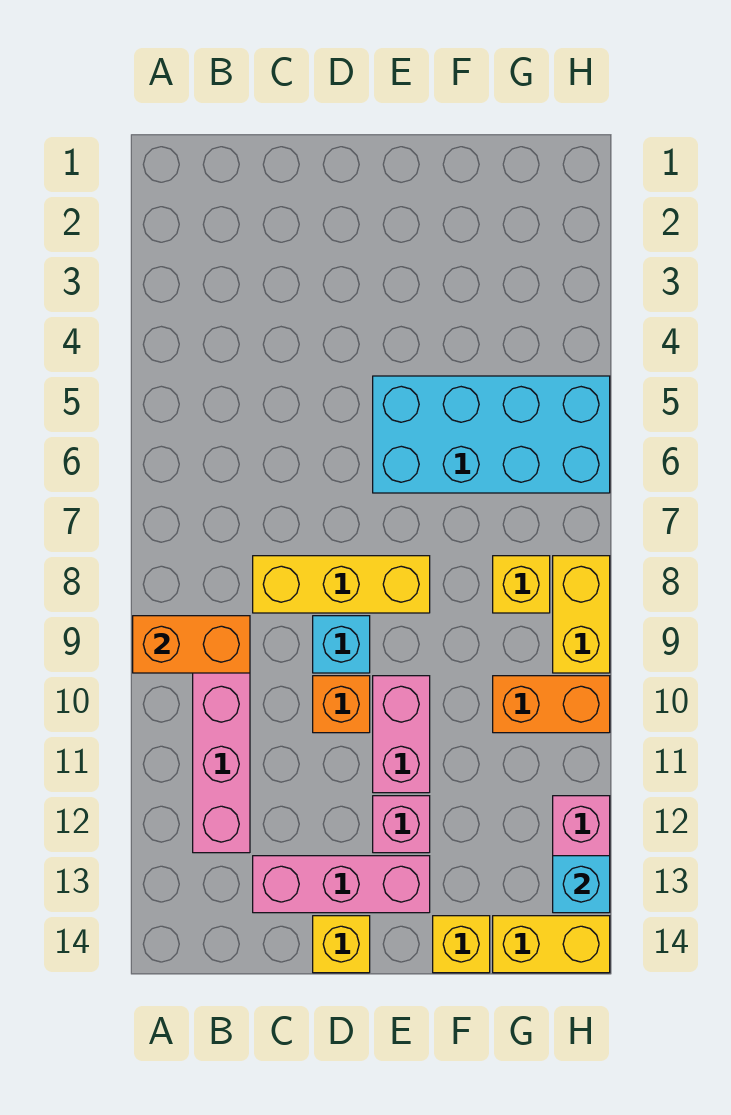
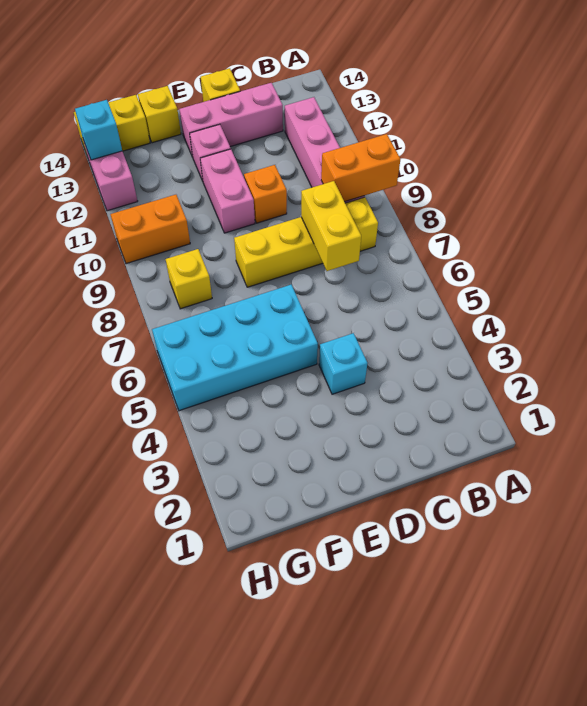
yellow brick C8:E8 level 1 -> yellow brick B8:E8 level 1
cyan brick D9 level 1 -> cyan brick D4 level 1
yellow brick H8:H9 level 1 -> yellow brick C7:C8 level 2

